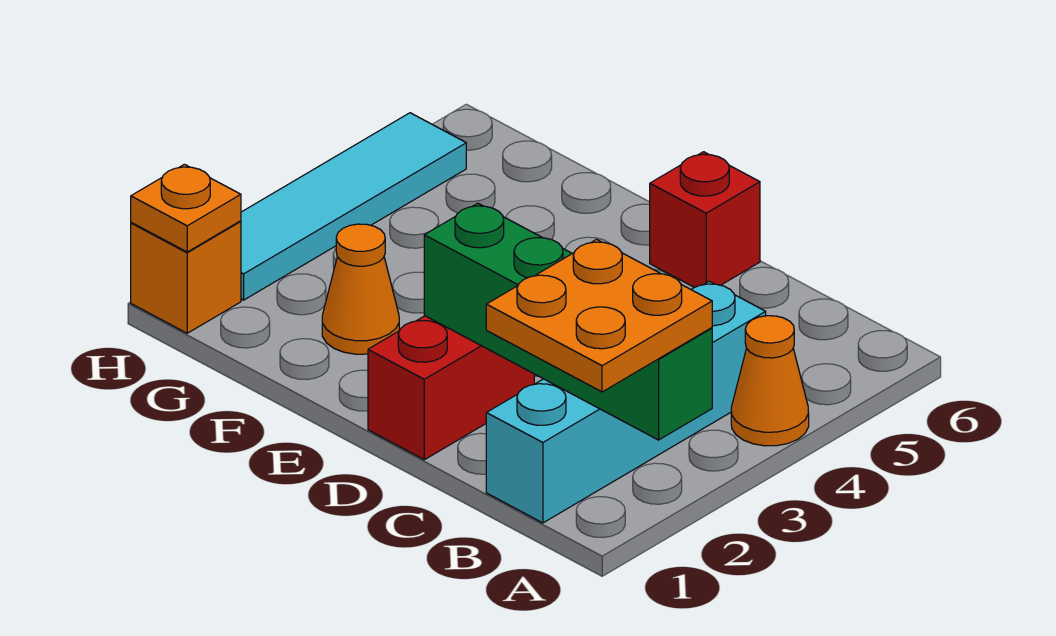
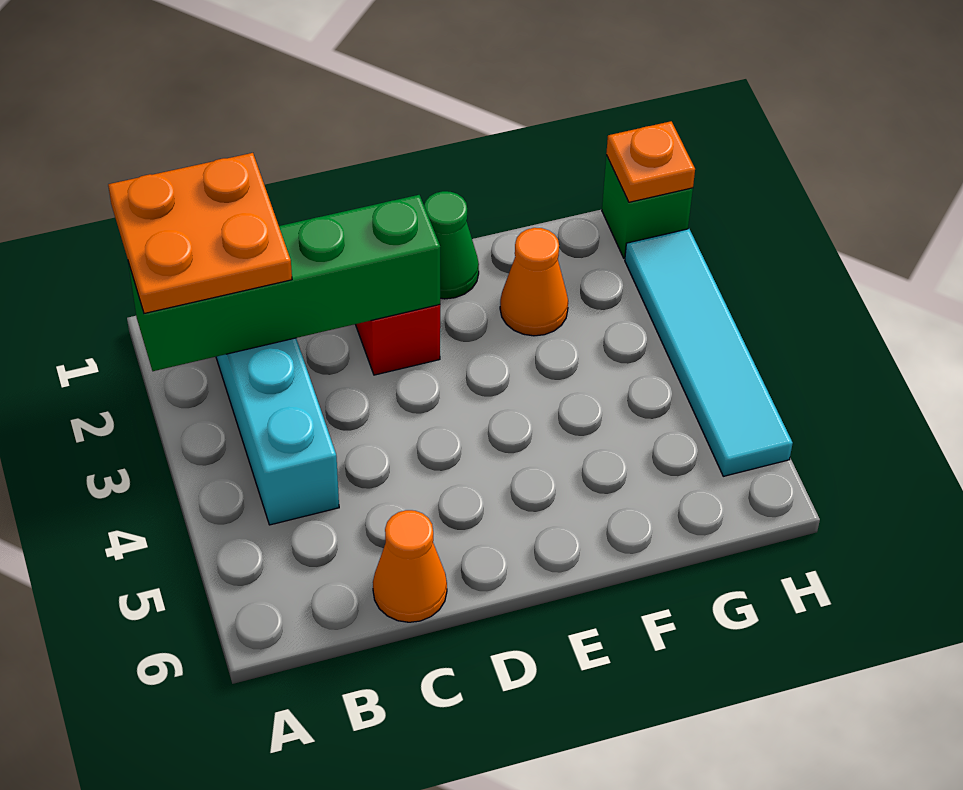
orange cone A4 level 1 -> orange cone C6 level 1
red brick D6 level 1 -> none
none -> green cone E1 level 1
orange brick H1 level 1 -> green brick H1 level 1

